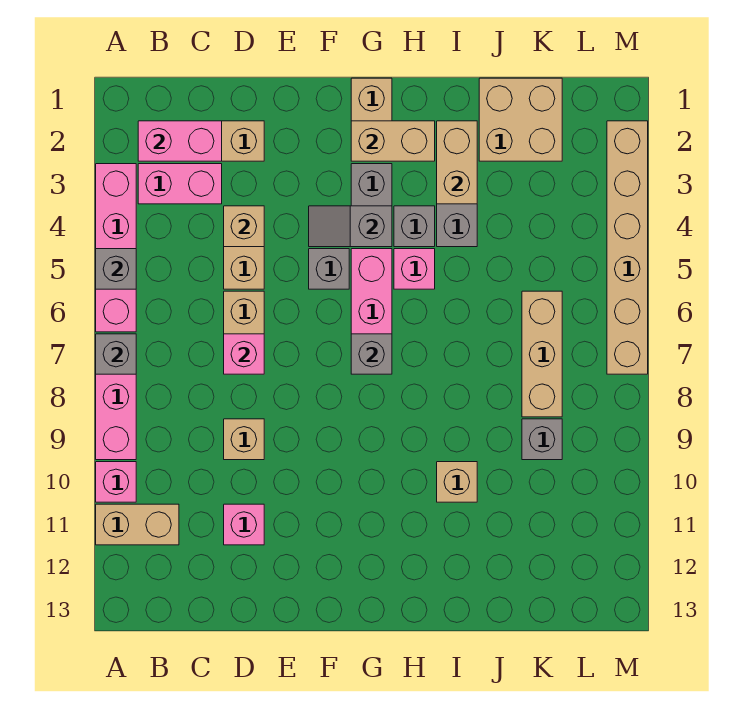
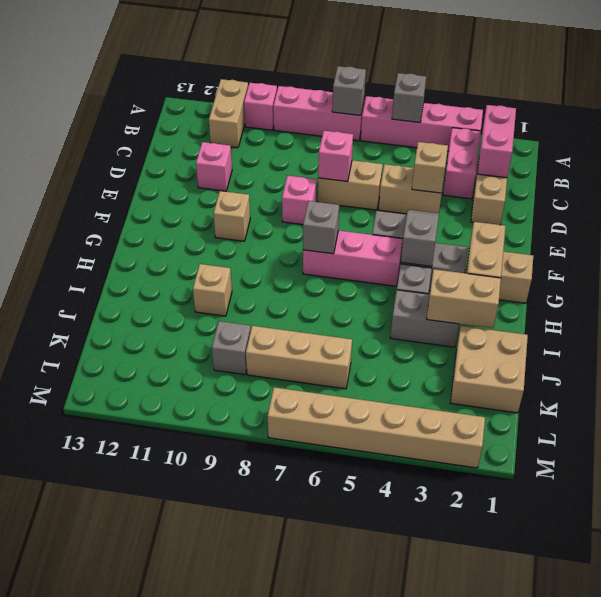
tan brick D9 level 1 -> tan brick F10 level 1
pink brick H5 level 1 -> pink brick E8 level 1

